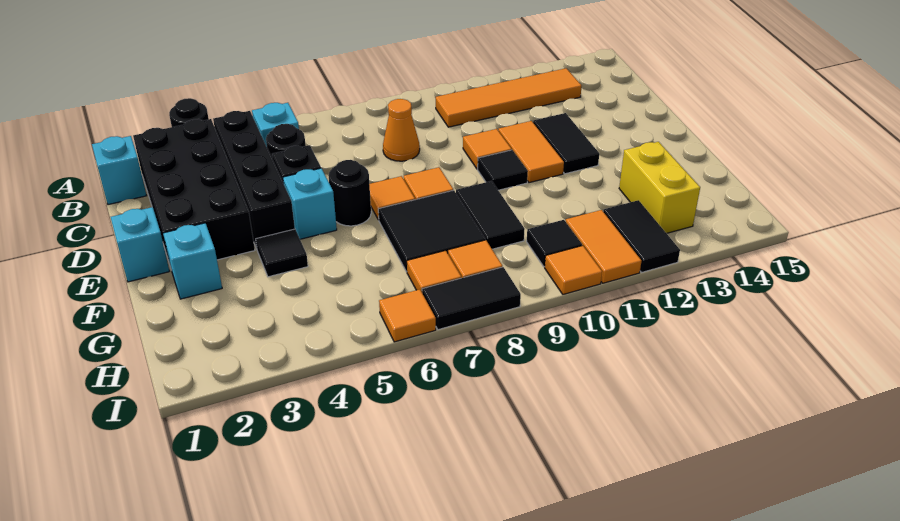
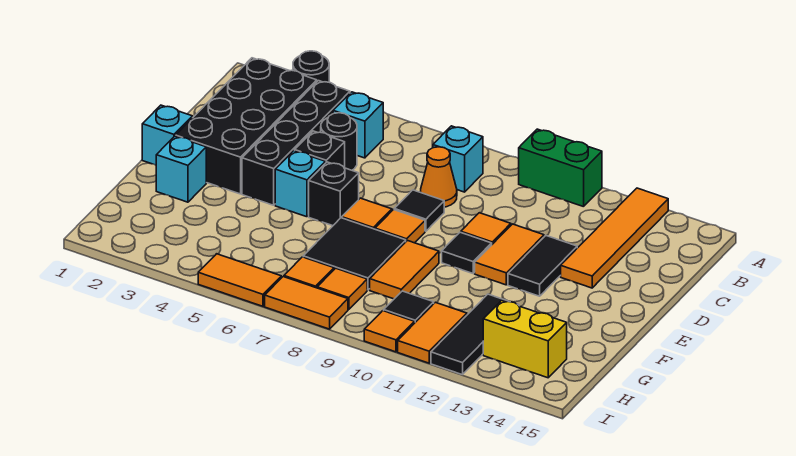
none -> green brick A10:A11 level 1
cyan brick B1 level 1 -> cyan brick B8 level 1
orange tile B10:B13 level 1 -> orange tile A13:D13 level 1
black round brick E6 level 1 -> black brick E6 level 1
black tile F4 level 1 -> black tile D8 level 1
black tile F9:G9 level 1 -> orange tile F9:G9 level 1
yellow brick G13:H13 level 1 -> yellow brick H13:H14 level 1
black tile H12:I12 level 1 -> black tile G12:I12 level 1
orange tile I6 level 1 -> orange tile I5:I6 level 1
black tile I7:I8 level 1 -> orange tile I7:I8 level 1

